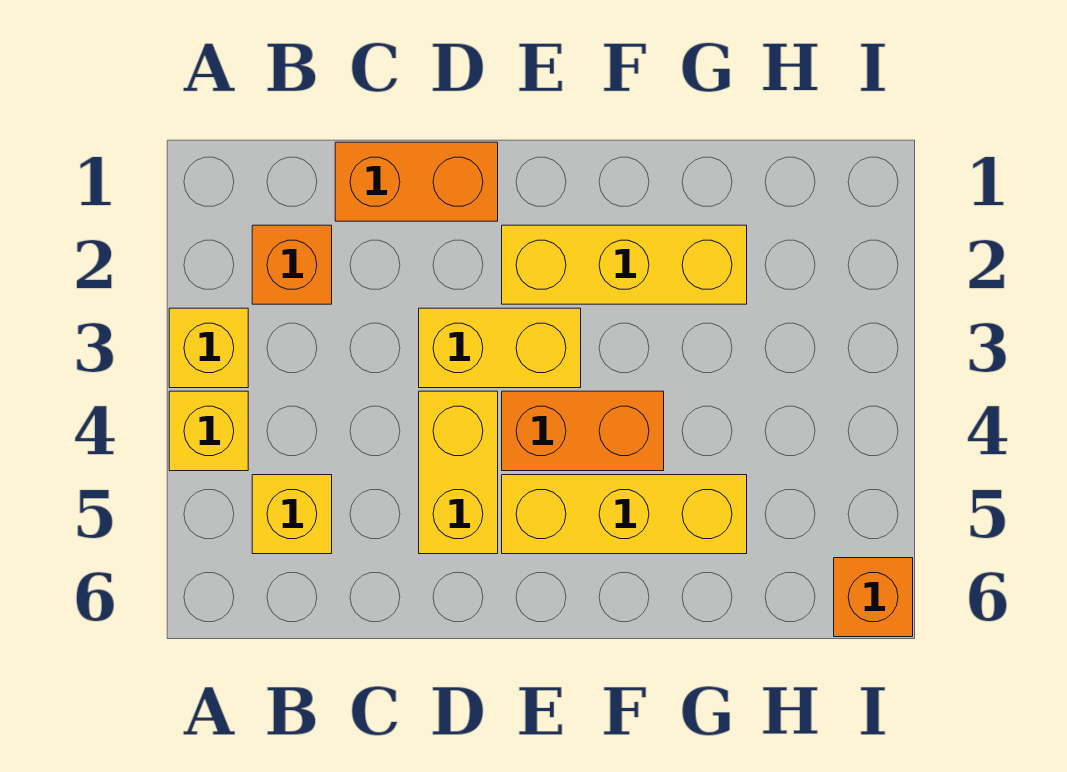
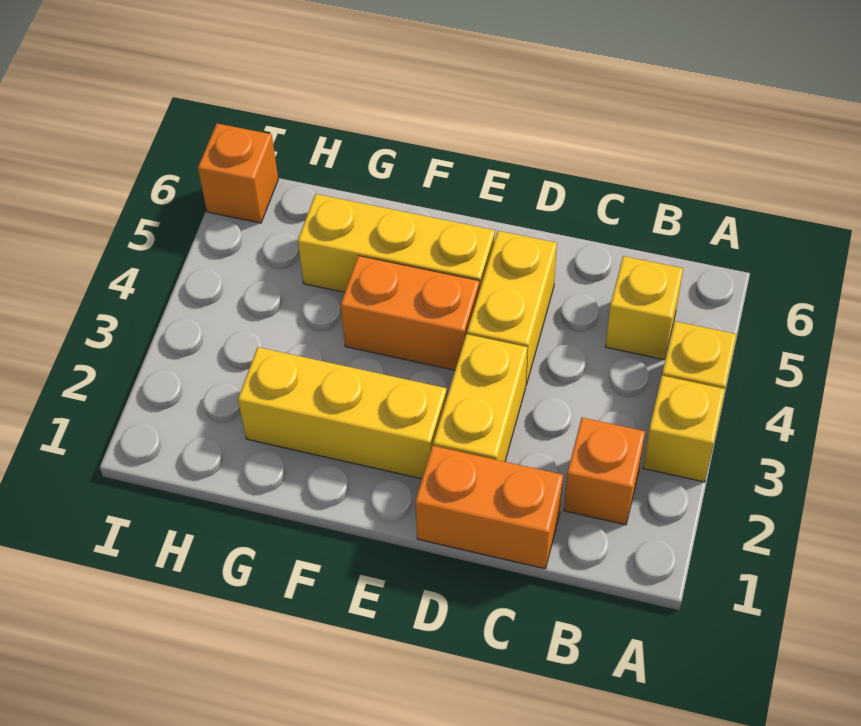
yellow brick D3:E3 level 1 -> yellow brick D2:D3 level 1

